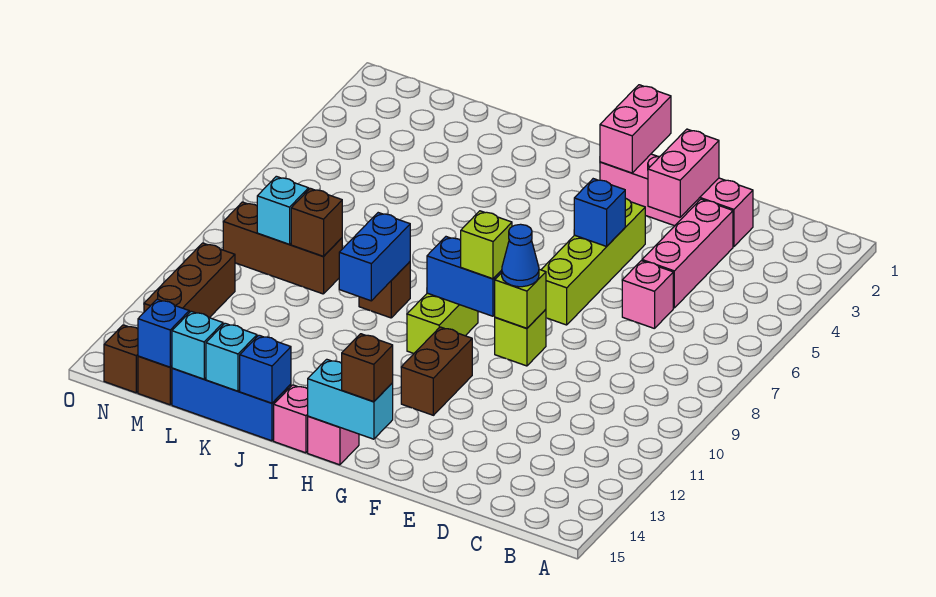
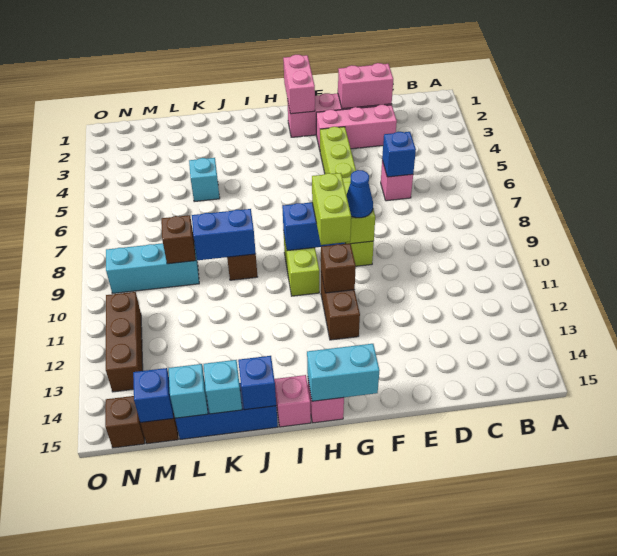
pink brick D3:D5 level 1 -> pink brick D3:F3 level 1
pink brick E2:E3 level 2 -> pink brick D2:E2 level 2
blue brick F5 level 2 -> blue brick D6 level 2
lime brick G9 level 3 -> lime brick G9:G10 level 3
brown brick G15 level 3 -> brown brick G11 level 2
blue brick J9:J10 level 2 -> blue brick J9:K9 level 2
brown brick L9:N9 level 1 -> cyan brick L9:N9 level 1
cyan brick M9 level 2 -> cyan brick K5 level 1

